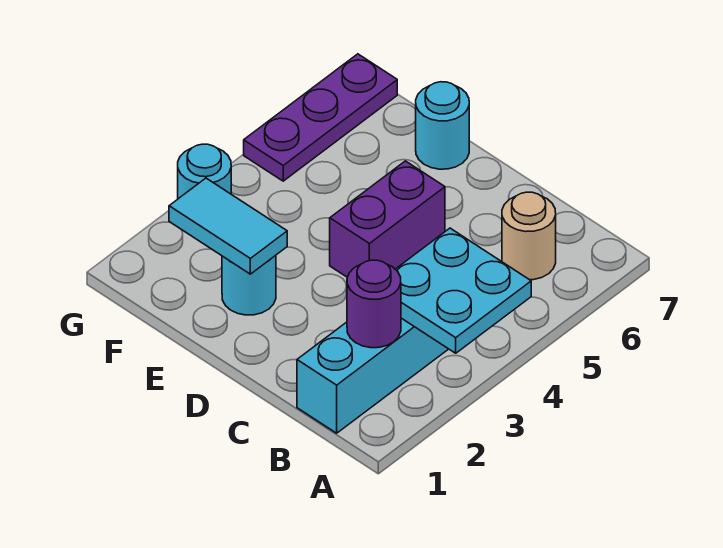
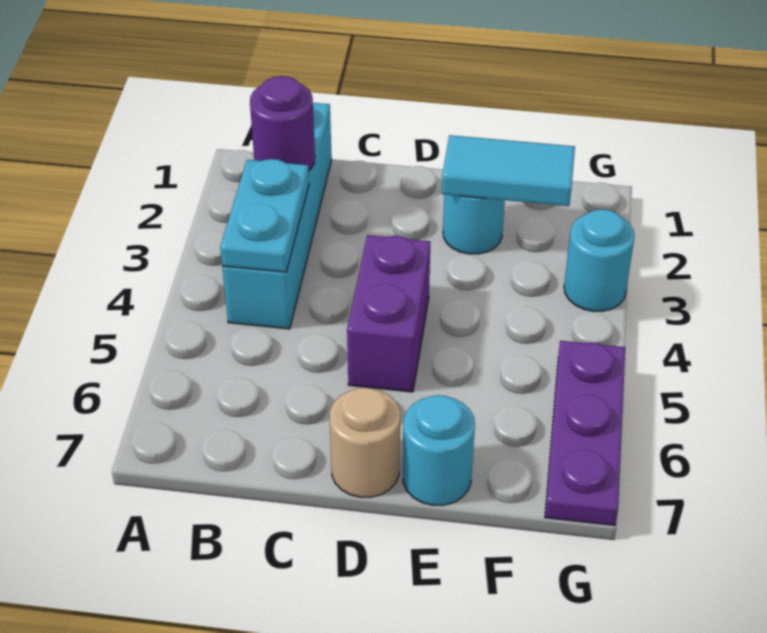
cyan plate A3:B4 level 2 -> cyan plate B3:B4 level 2
tan round brick B6 level 1 -> tan round brick D7 level 1

